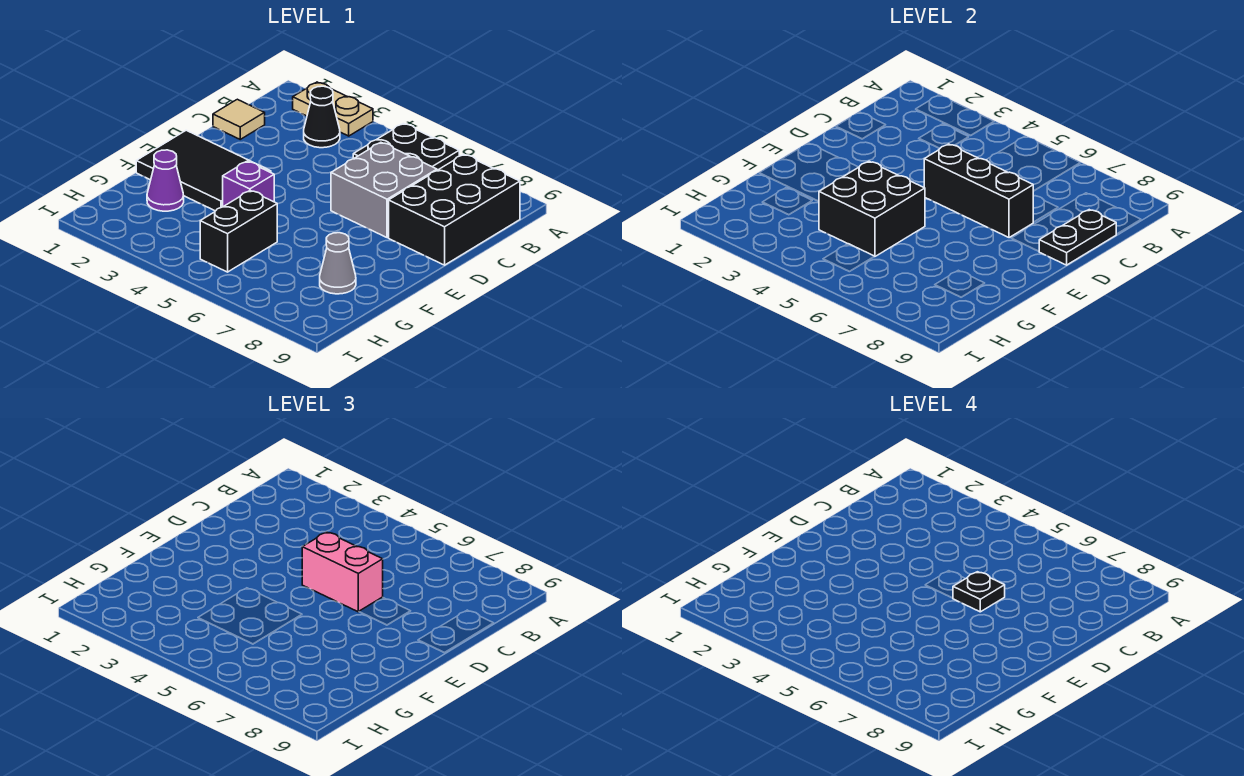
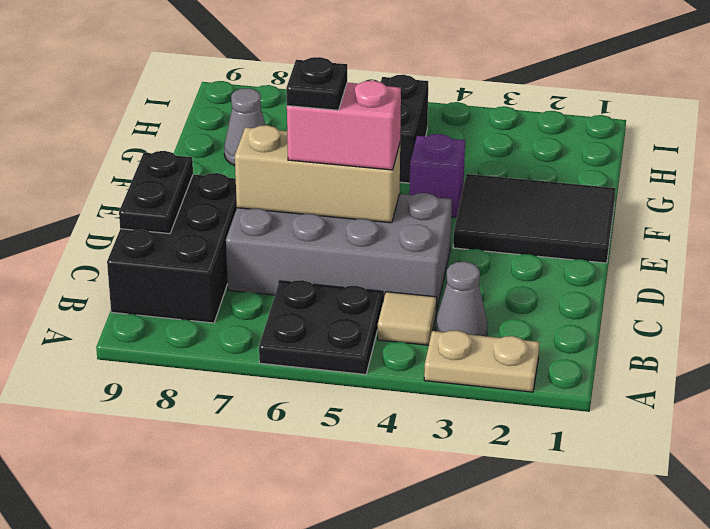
black cone B3 level 1 -> grey cone B3 level 1
tan tile C1 level 1 -> tan tile B4 level 1
grey brick C6:D7 level 1 -> grey brick C4:D7 level 1
black brick D5:D7 level 2 -> tan brick D5:D7 level 2
black brick F4:G5 level 2 -> none
purple cone G2 level 1 -> none

